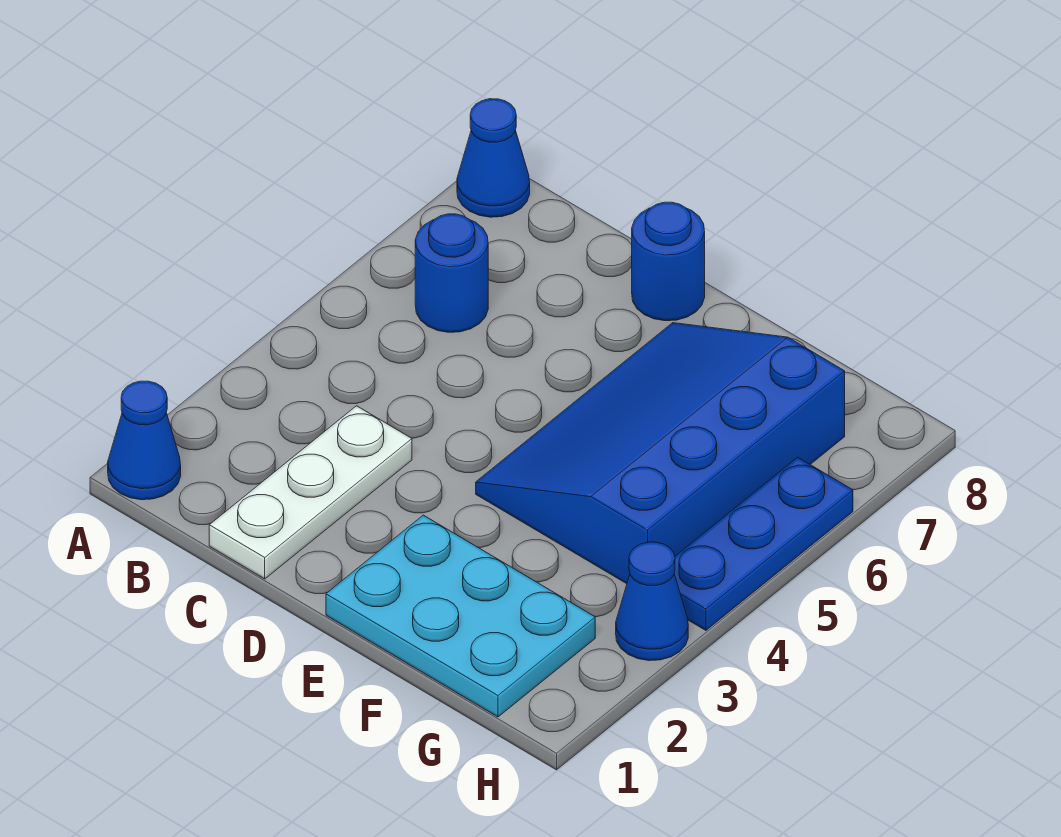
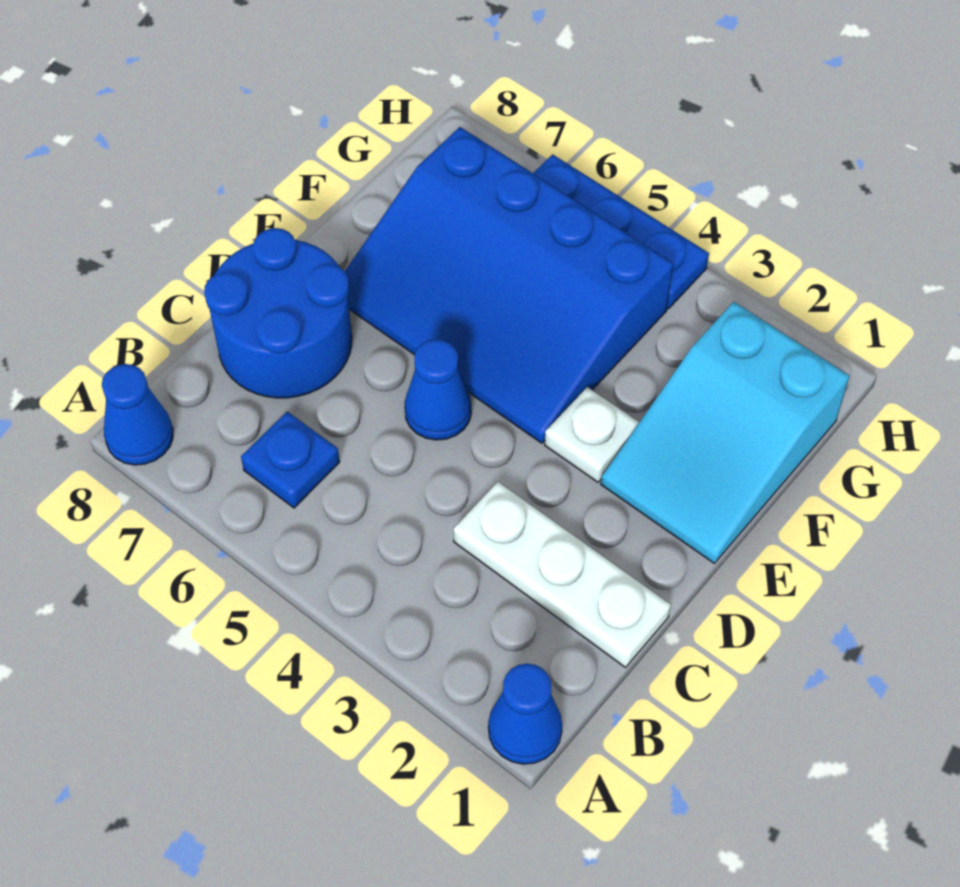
blue round brick B6 level 1 -> blue plate B6 level 1
blue round brick D8 level 1 -> blue round brick C7:D8 level 1
cyan plate E1:G2 level 1 -> cyan slope E1:G2 level 1 top G
none -> white plate E3 level 1
blue cone H3 level 1 -> blue cone D5 level 1

